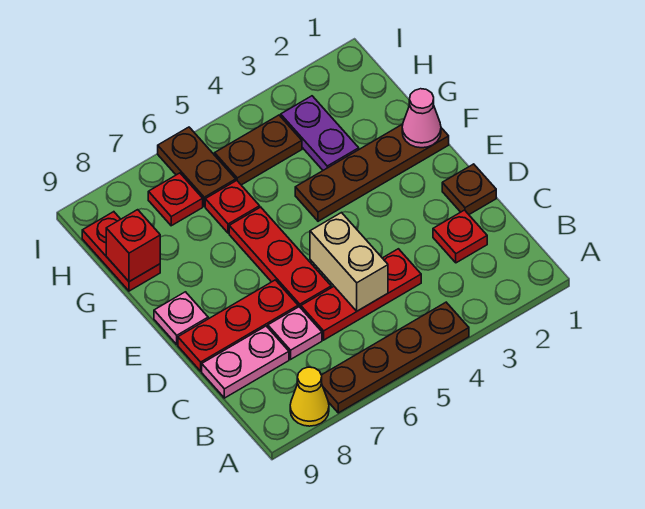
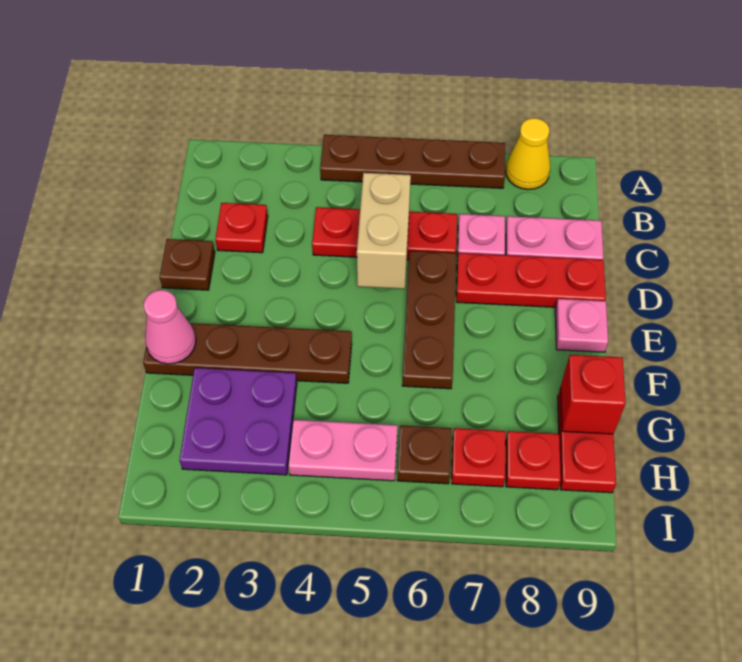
red plate D6:F6 level 1 -> brown plate D6:F6 level 1
purple plate G3:H3 level 1 -> purple plate G2:H3 level 1
red plate G6 level 1 -> red plate H8 level 1
brown plate H4:H5 level 1 -> pink plate H4:H5 level 1
brown plate H6:I6 level 1 -> brown plate H6 level 1

